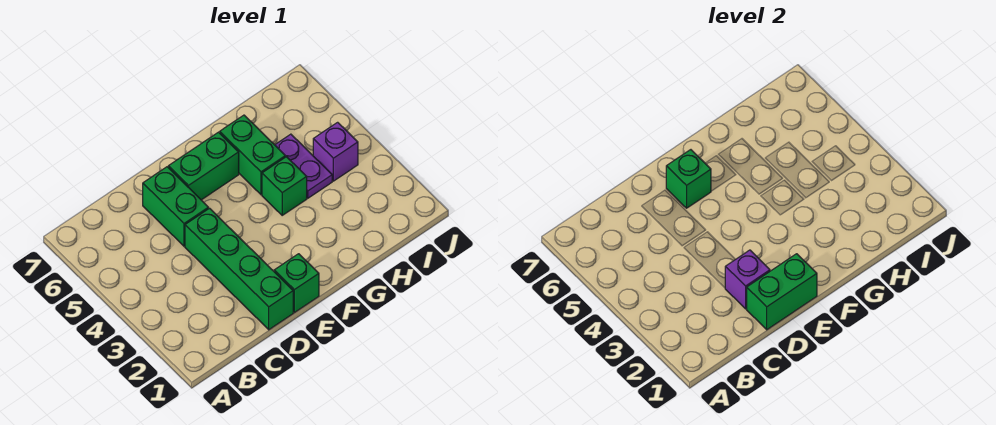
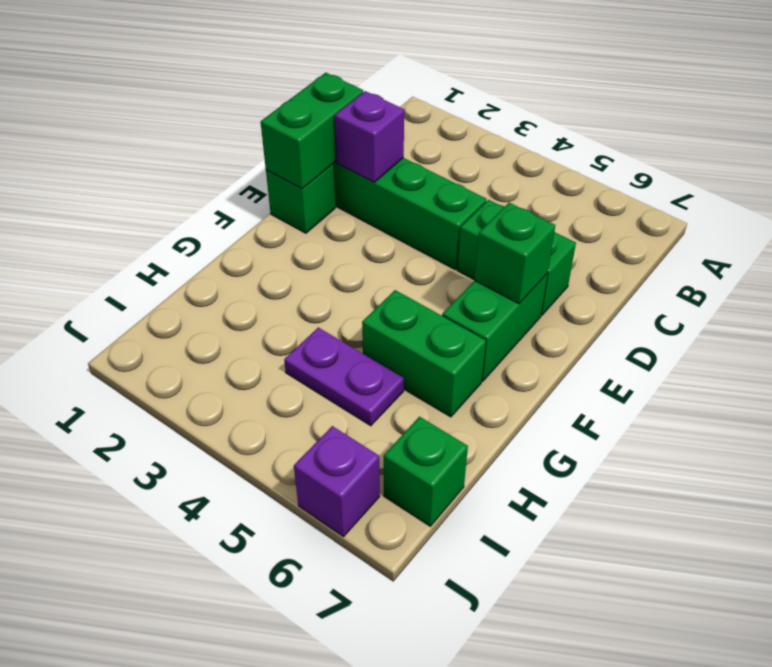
green brick G4 level 1 -> green brick I7 level 1
purple brick I4 level 1 -> purple brick J6 level 1

